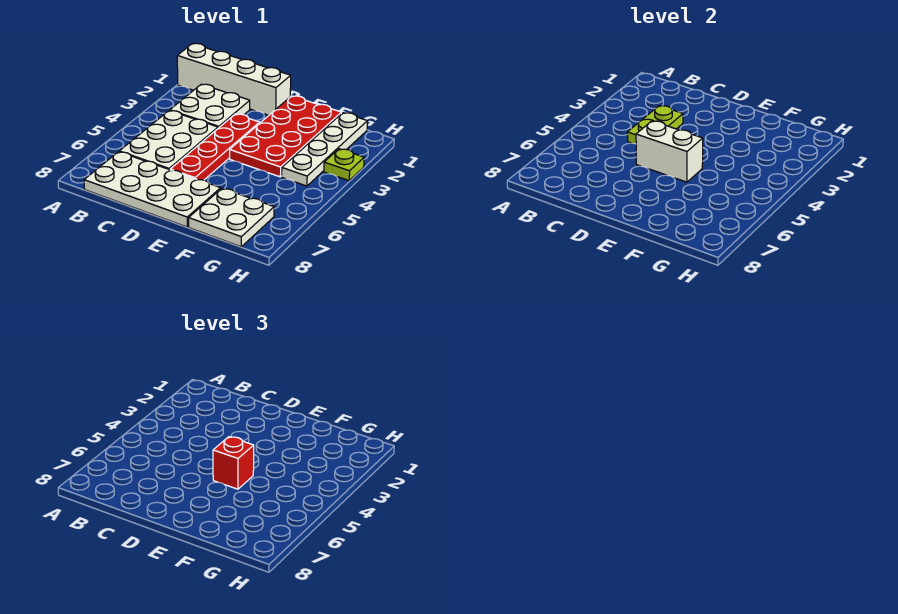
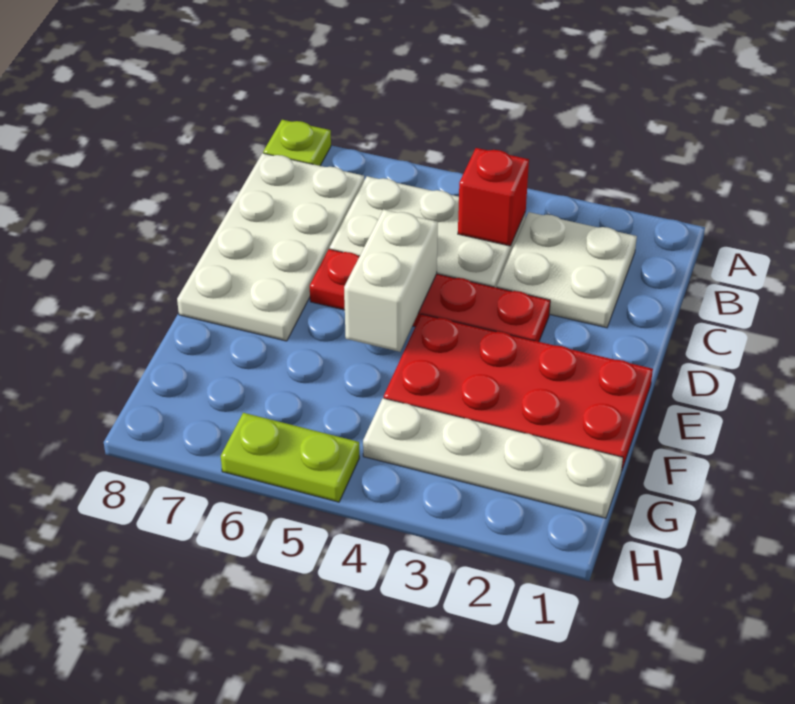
white brick A1:D1 level 1 -> none
lime plate C3:C4 level 2 -> lime plate H5:H6 level 1
red brick E5 level 3 -> red brick B4 level 2
white plate F7:G8 level 1 -> none
lime plate H3 level 1 -> lime plate A8 level 1

